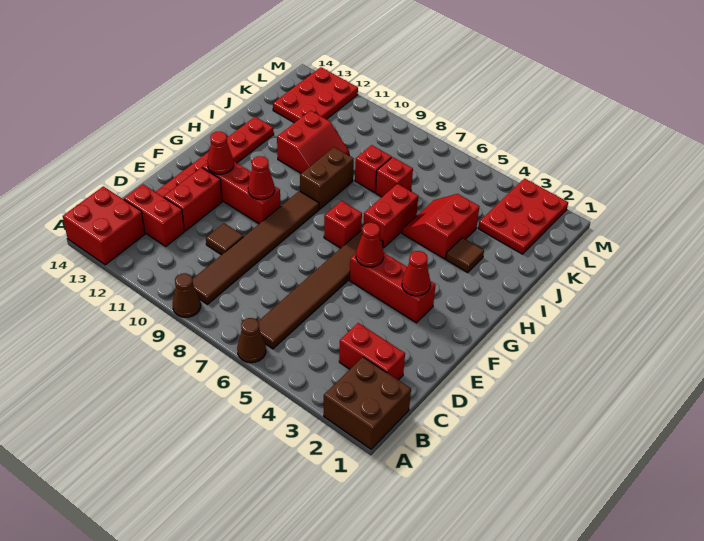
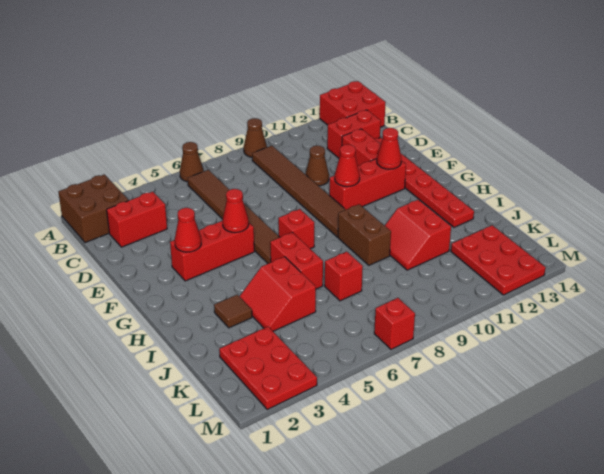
brown tile D10 level 1 -> brown cone D10 level 1
red slope I4:J5 level 1 top 4 -> red slope I4:J5 level 1 top 5
red brick J8 level 1 -> red brick M7 level 1

